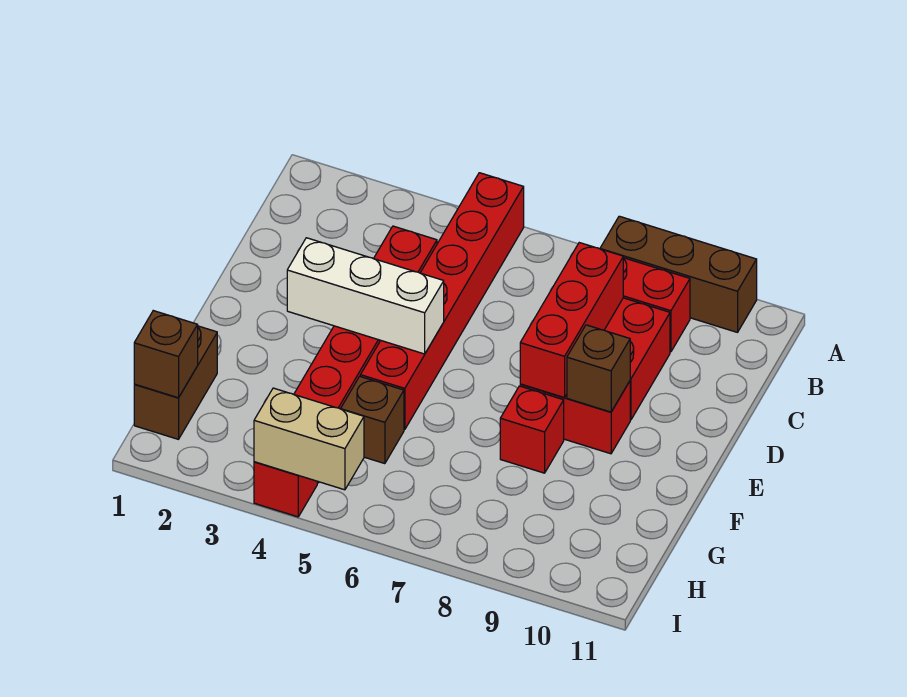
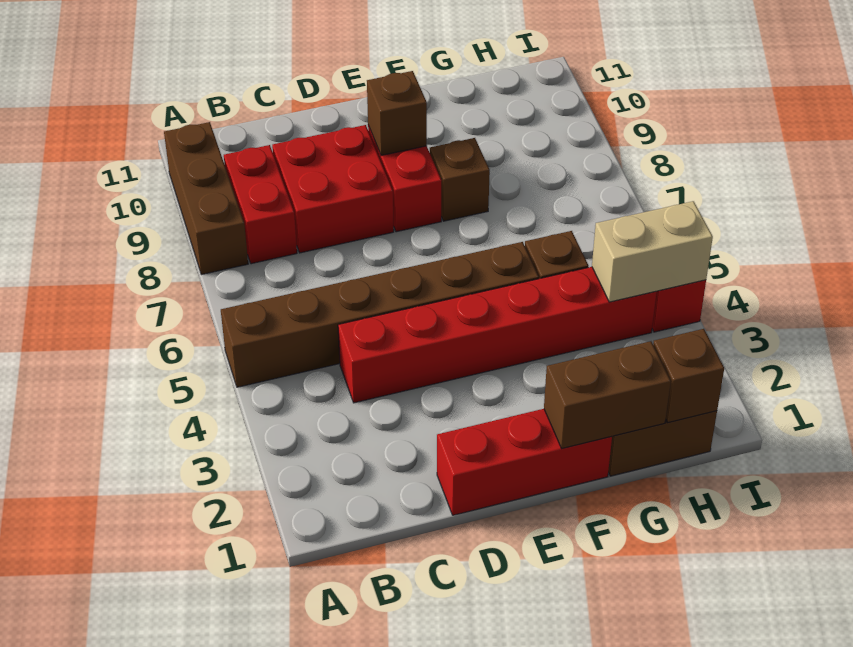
red brick A5:F5 level 1 -> brown brick A5:F5 level 1
red brick C8:E8 level 2 -> red brick D1:F1 level 1
white brick E3:E5 level 2 -> none
none -> brown brick F1:G1 level 2
red brick F8 level 1 -> brown brick F8 level 1
tan brick I4:I5 level 2 -> tan brick H4:I4 level 2

